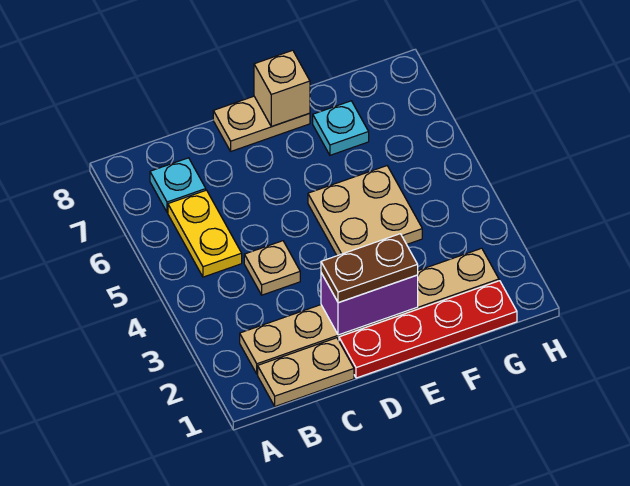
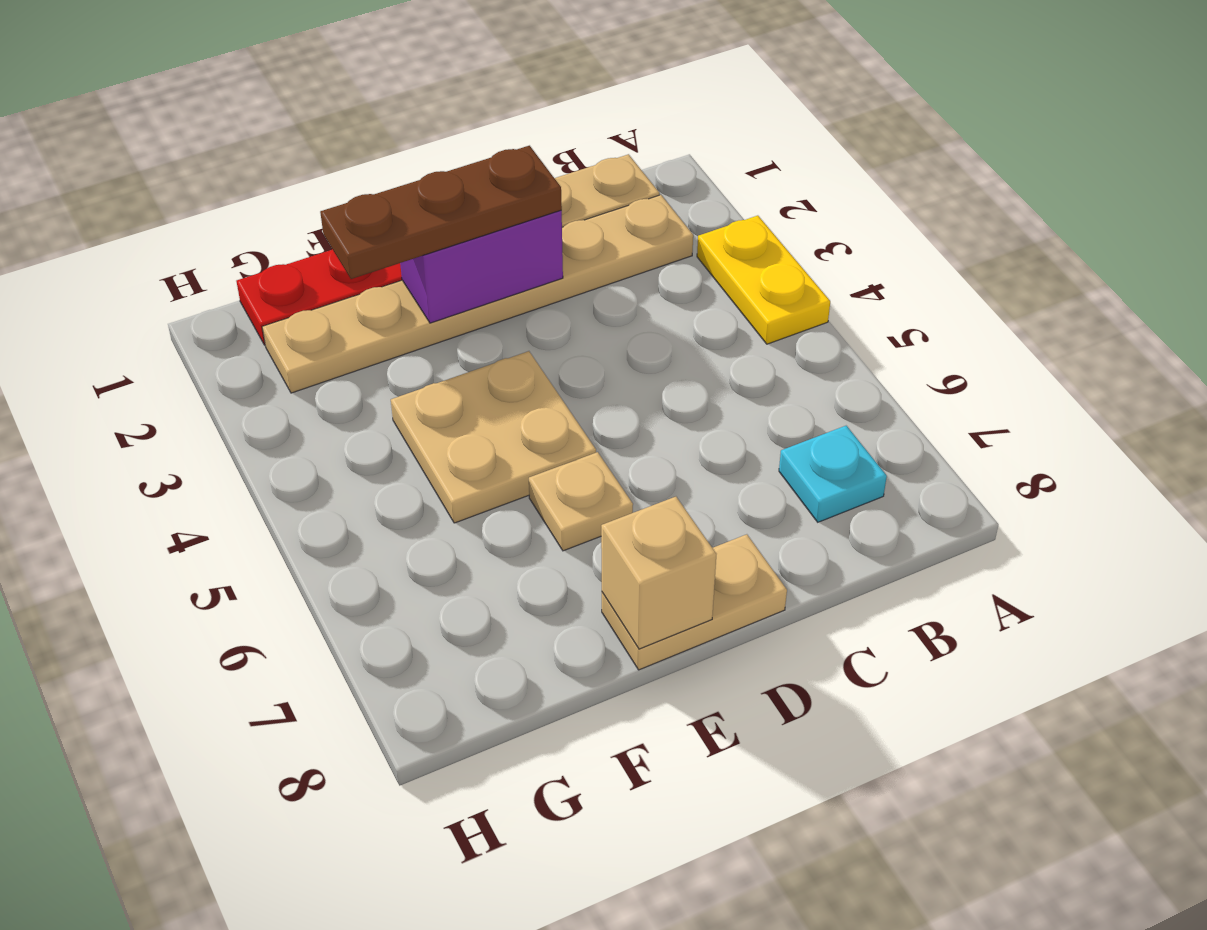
yellow plate B5:B6 level 1 -> yellow plate A3:A4 level 1
tan plate C4 level 1 -> tan plate E6 level 1
brown plate D2:E2 level 3 -> brown plate D2:F2 level 3
cyan plate F7 level 1 -> none

